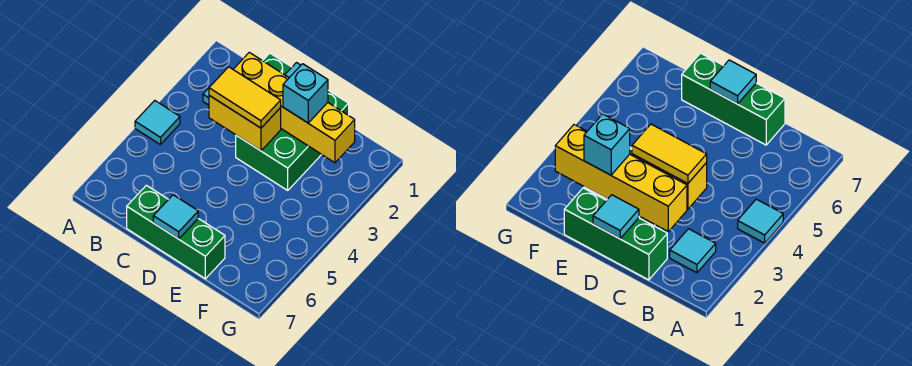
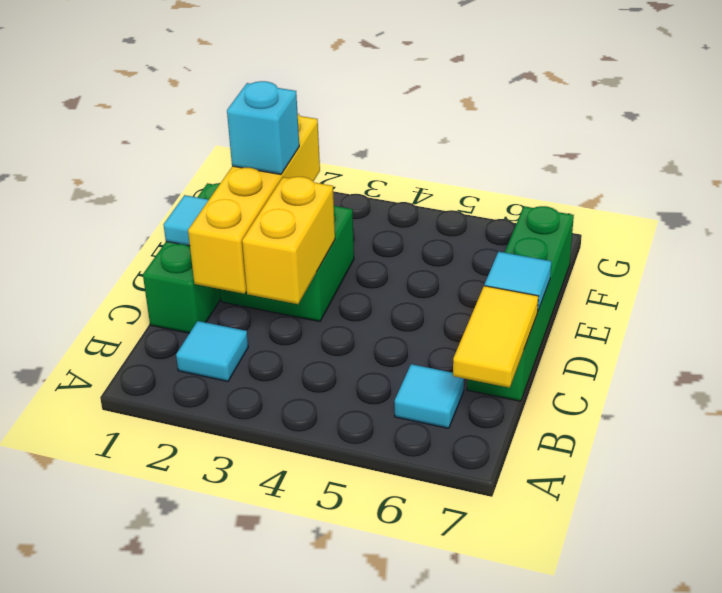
cyan tile A4 level 1 -> cyan tile B6 level 1
yellow tile C3:D3 level 3 -> yellow tile B7:C7 level 2
green brick C7:E7 level 1 -> green brick C7:F7 level 1

